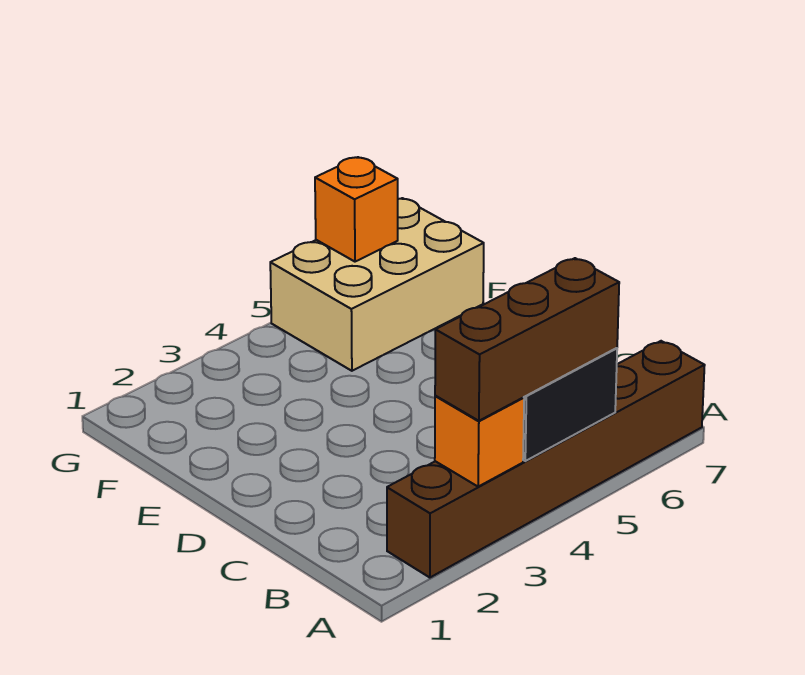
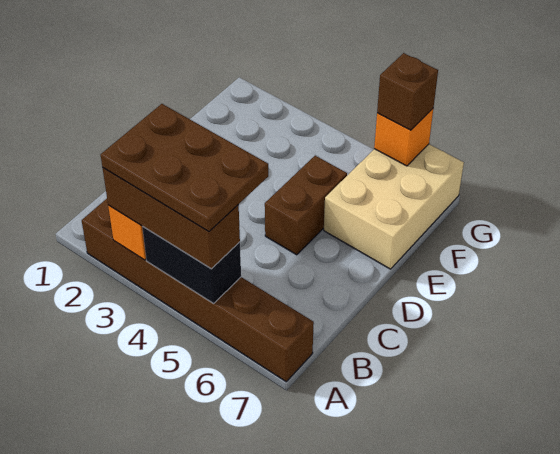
none -> brown plate A3:B5 level 4
none -> brown brick D5:E5 level 1
tan brick F5:G7 level 1 -> tan brick E6:G7 level 1
none -> brown brick G6 level 3

